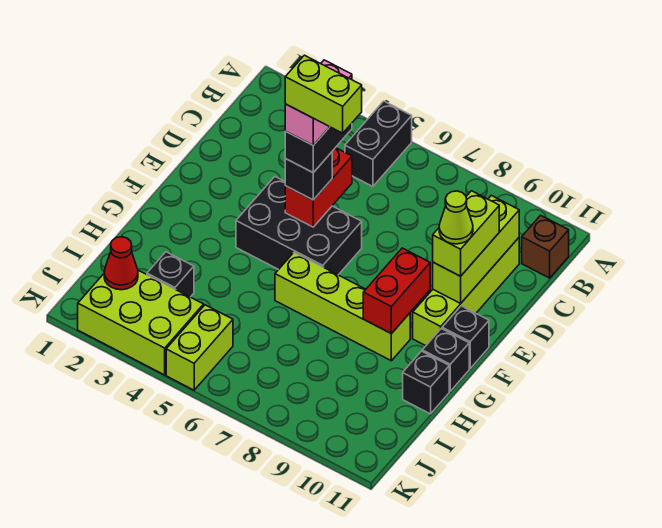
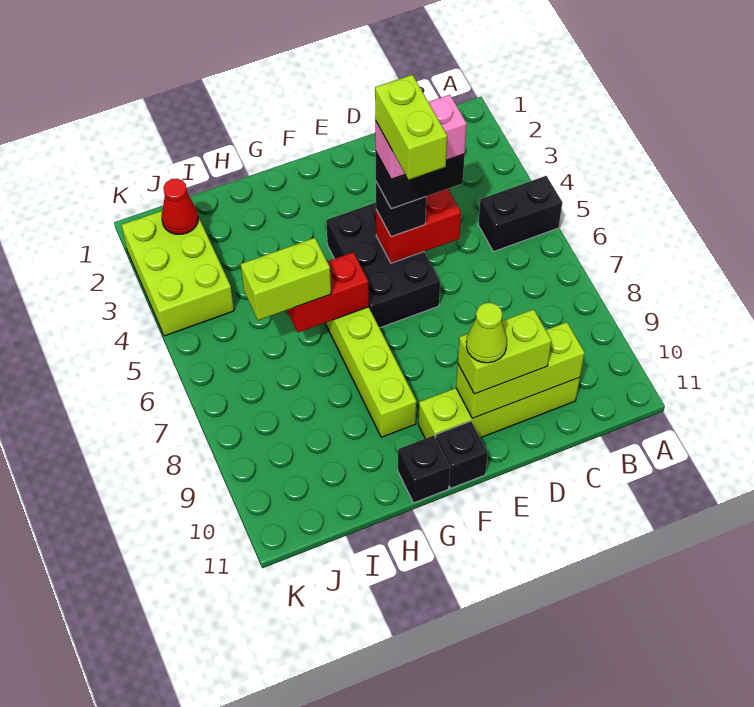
brown brick B11 level 1 -> none
red brick F9:G9 level 2 -> red brick G6:H6 level 2
black brick H11 level 1 -> none
black brick I3 level 1 -> none
lime brick J5:K5 level 1 -> lime brick H6:I6 level 3

